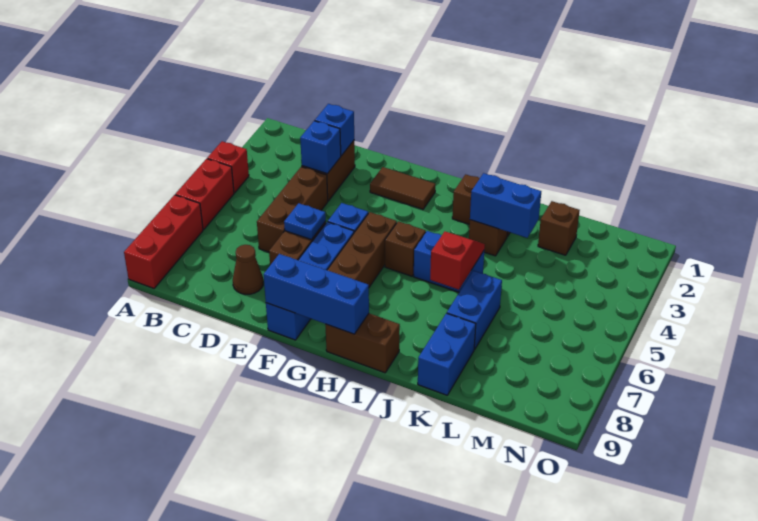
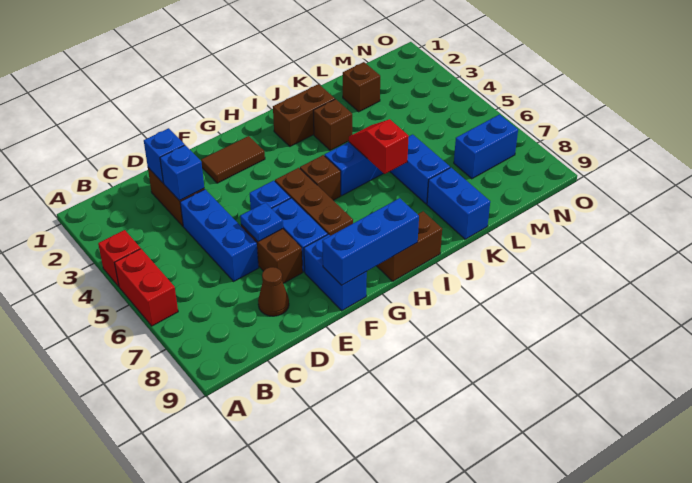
red brick A7:A9 level 1 -> none
brown brick D4:D6 level 1 -> blue brick D4:D6 level 1
blue brick J3:K3 level 2 -> blue brick M7:N7 level 1

